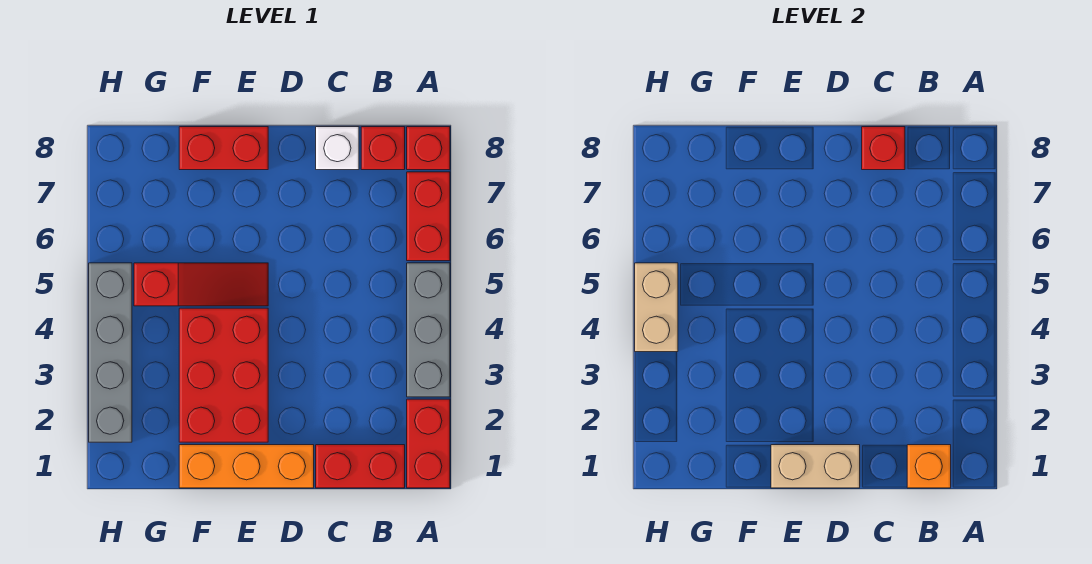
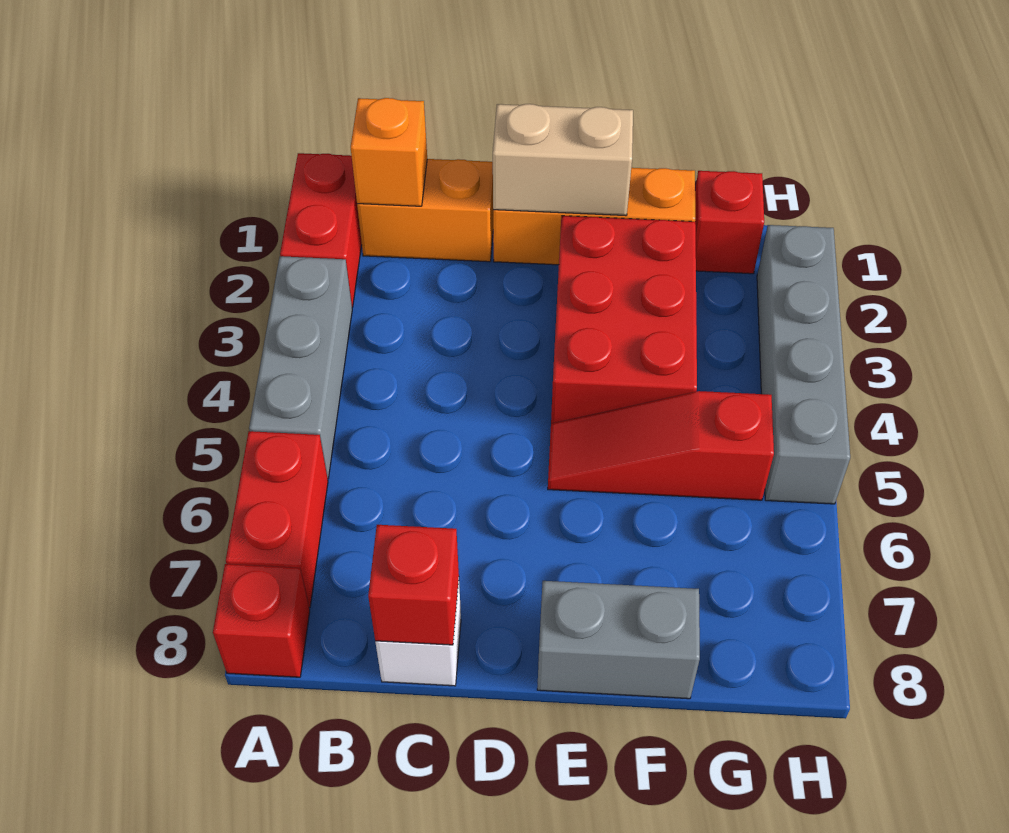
red brick B1:C1 level 1 -> orange brick B1:C1 level 1
red brick B8 level 1 -> red brick G1 level 1
red brick E8:F8 level 1 -> grey brick E8:F8 level 1
tan brick H4:H5 level 2 -> none

